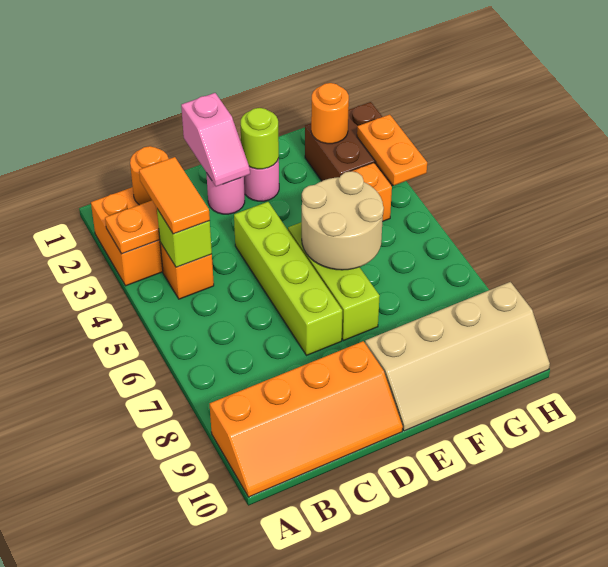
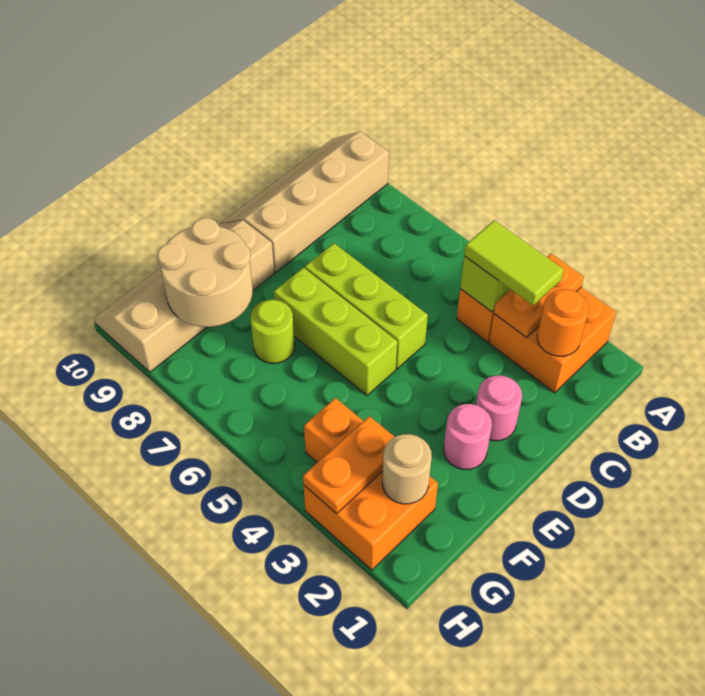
orange slope A9:D10 level 1 top 9 -> tan slope A9:D10 level 1 top 9
orange tile B3:B4 level 3 -> lime tile B3:B4 level 3
pink slope D1:D2 level 2 top 1 -> none
lime brick D4:D7 level 1 -> lime brick D5:D7 level 1
lime round brick E2 level 2 -> lime round brick F7 level 1
tan round brick E5:F6 level 2 -> tan round brick F8:G9 level 2
brown brick G2:H3 level 1 -> orange brick G2:H3 level 1
orange round brick G2 level 2 -> tan round brick G2 level 2
orange plate H3:H4 level 2 -> orange plate G3:H3 level 2

